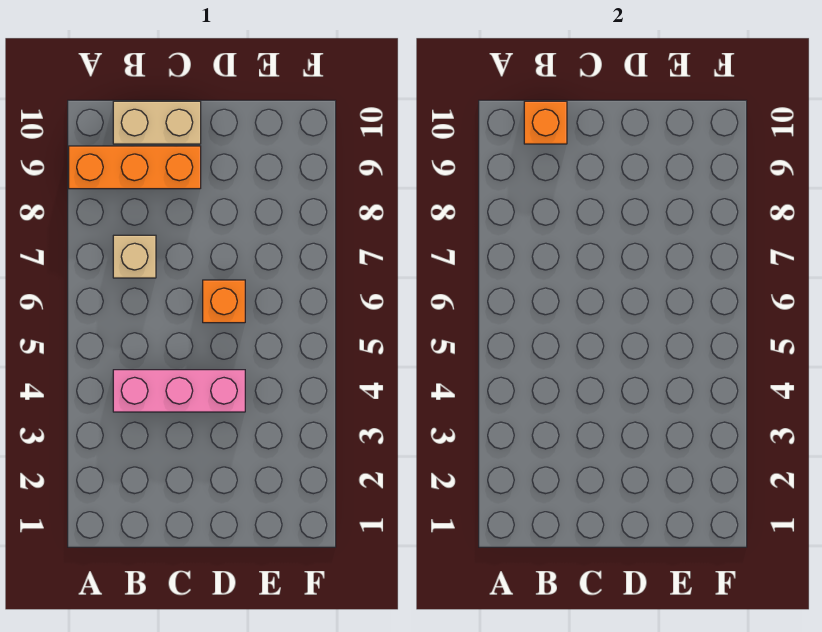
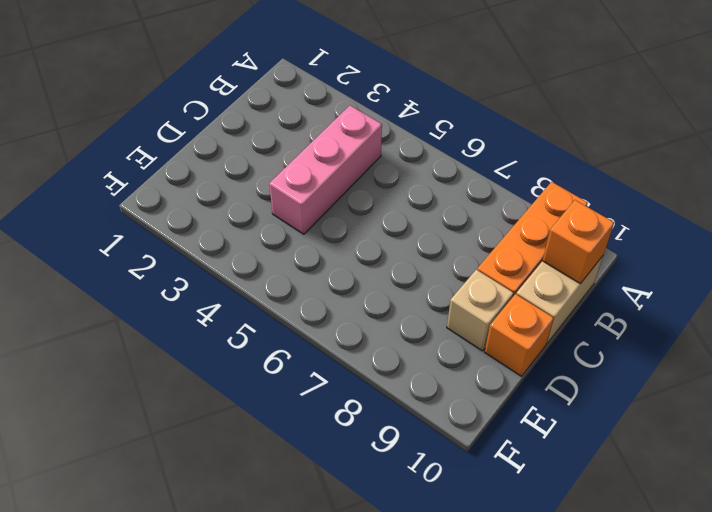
tan brick B7 level 1 -> tan brick D9 level 1
orange brick D6 level 1 -> orange brick D10 level 1

